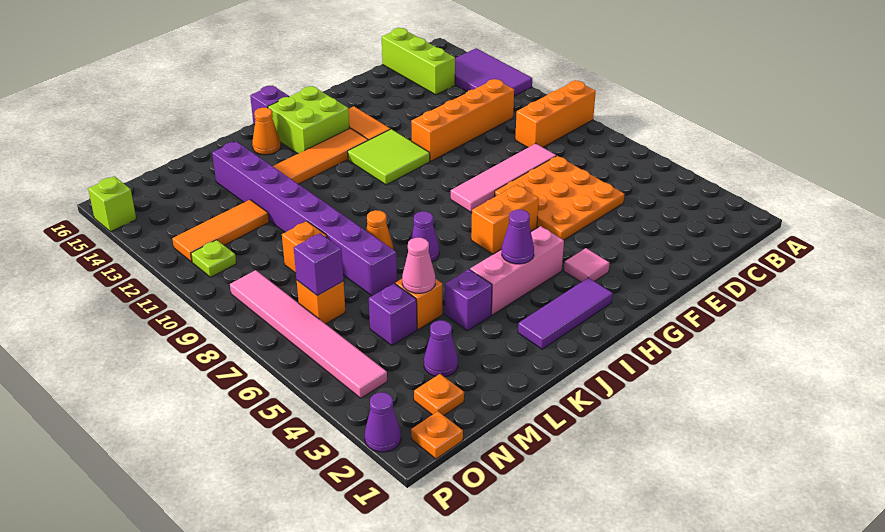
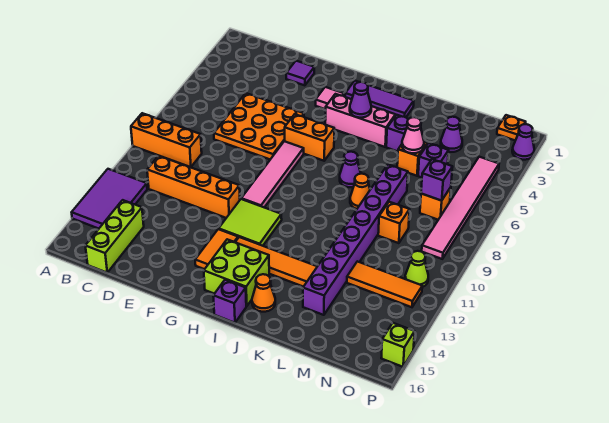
pink tile D8:G8 level 1 -> pink tile G7:G10 level 1
none -> purple tile E2 level 1
orange plate N2 level 1 -> none
lime plate O11 level 1 -> lime cone O11 level 1

